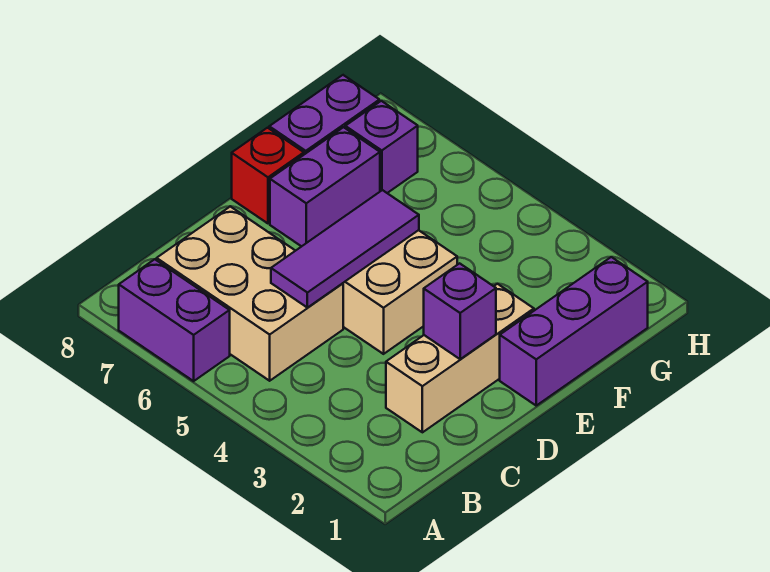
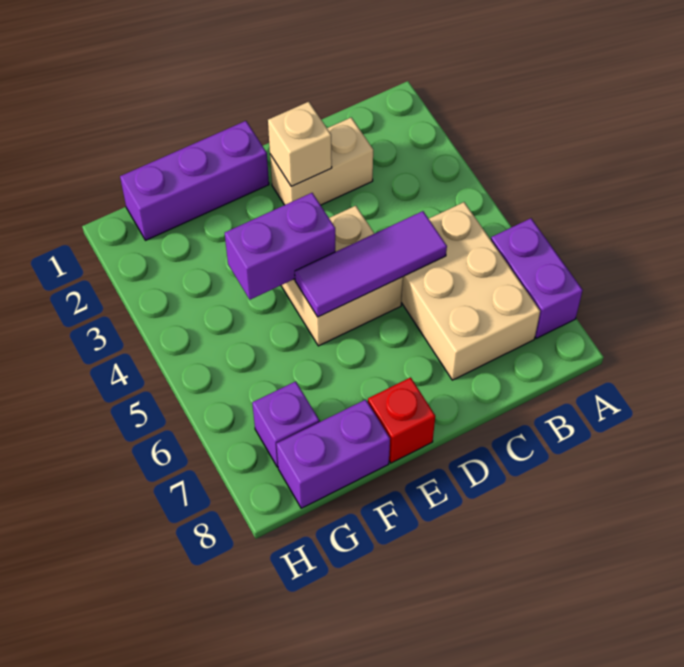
tan brick C2:E2 level 1 -> tan brick C2:D2 level 1
purple brick D2 level 2 -> tan brick D2 level 2
purple brick E7:F7 level 1 -> purple brick E4:F4 level 2

